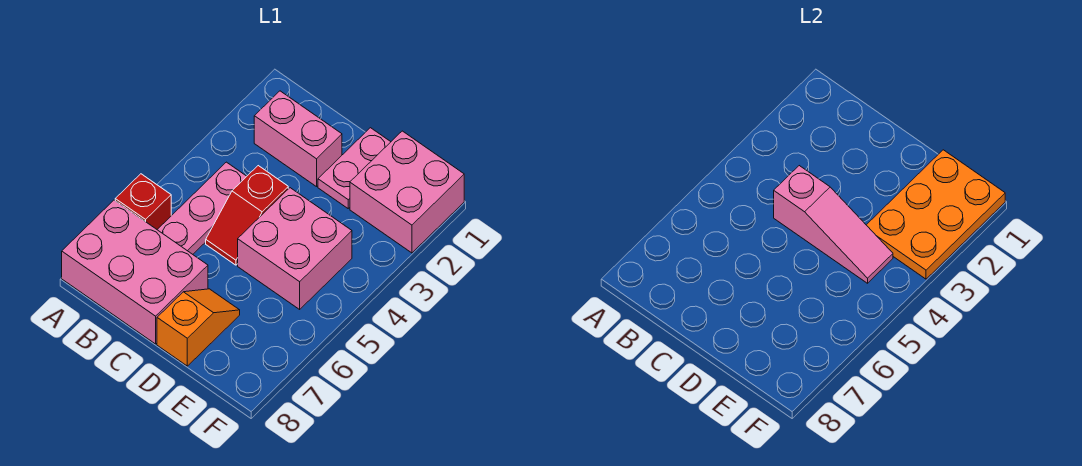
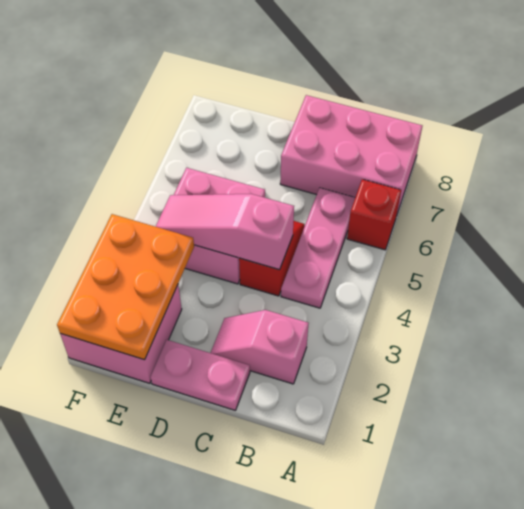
pink brick B2:C2 level 1 -> pink slope B2:C2 level 1 top B
pink plate D1:D2 level 1 -> pink plate C1:D1 level 1
orange slope D7:D8 level 1 top 8 -> none

